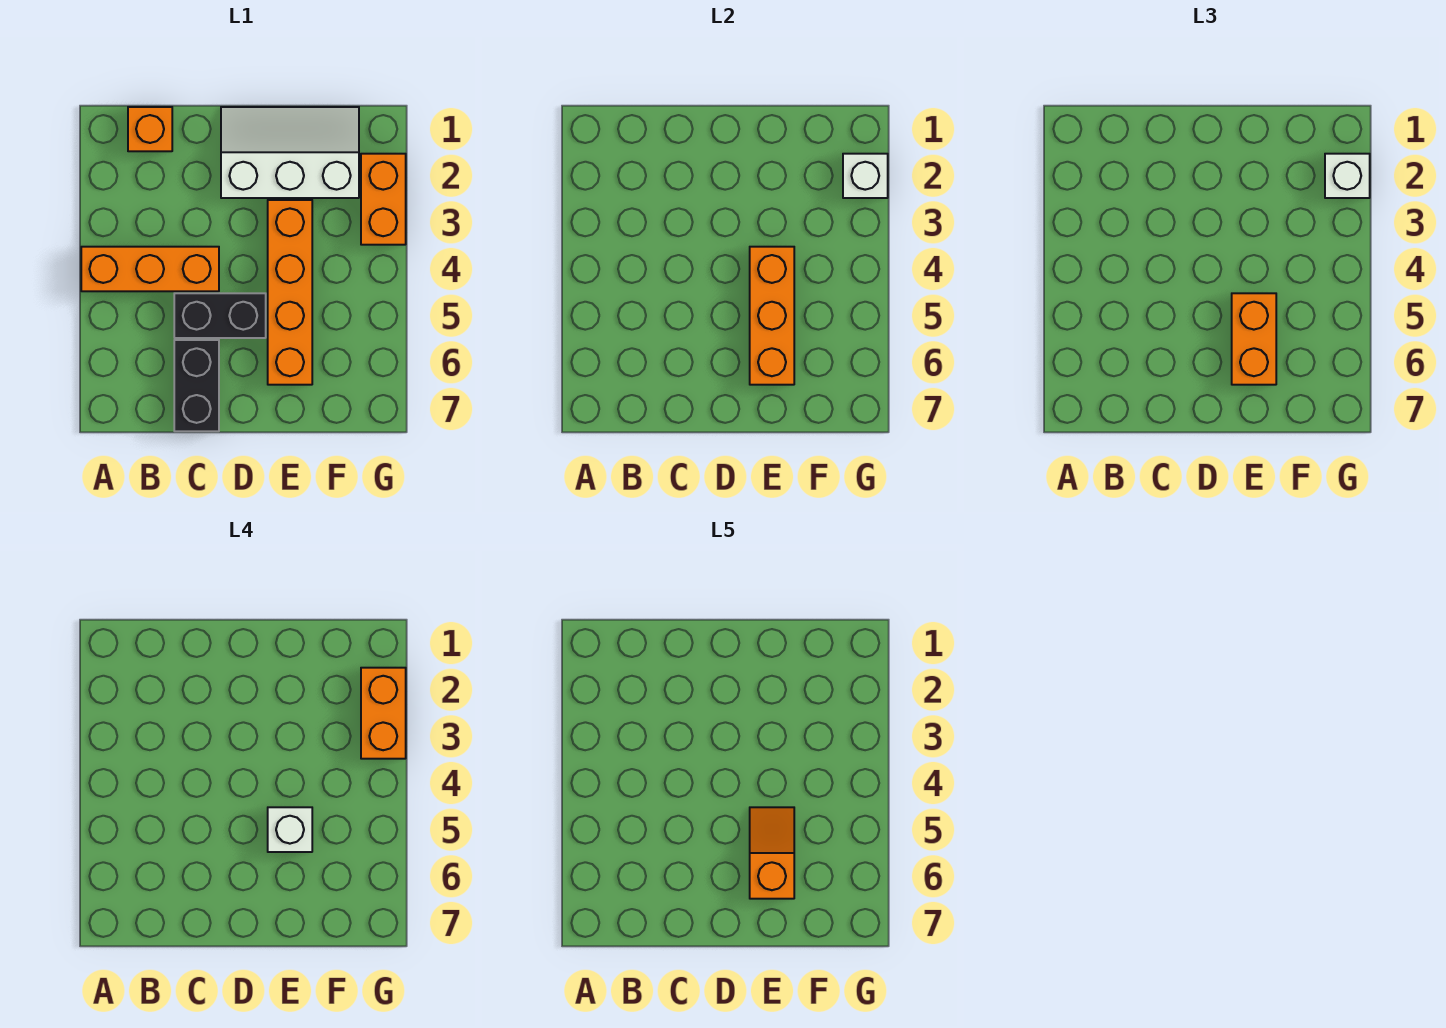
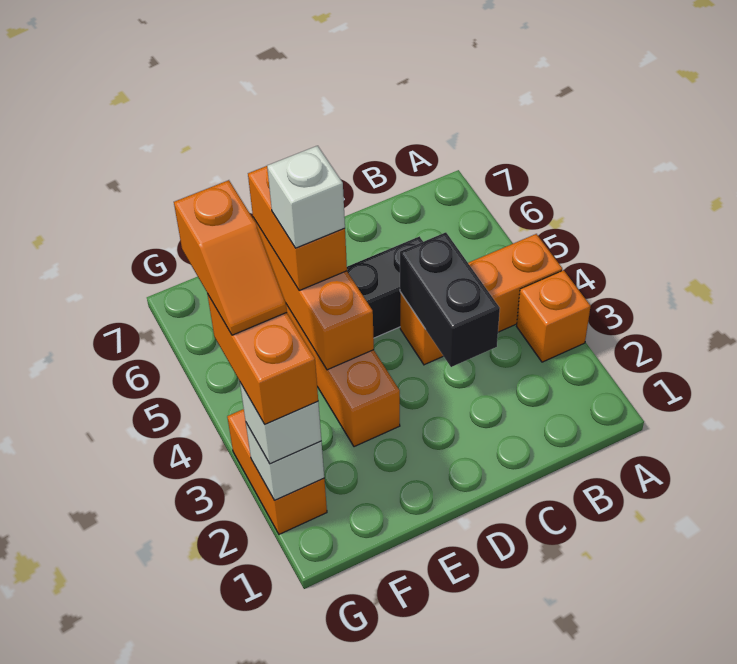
orange brick B1 level 1 -> orange brick A3 level 1
black brick C6:C7 level 1 -> black brick C3:C4 level 2
white slope D1:F2 level 1 top 2 -> none
orange slope E5:E6 level 5 top 6 -> orange slope G3:G4 level 5 top 4

